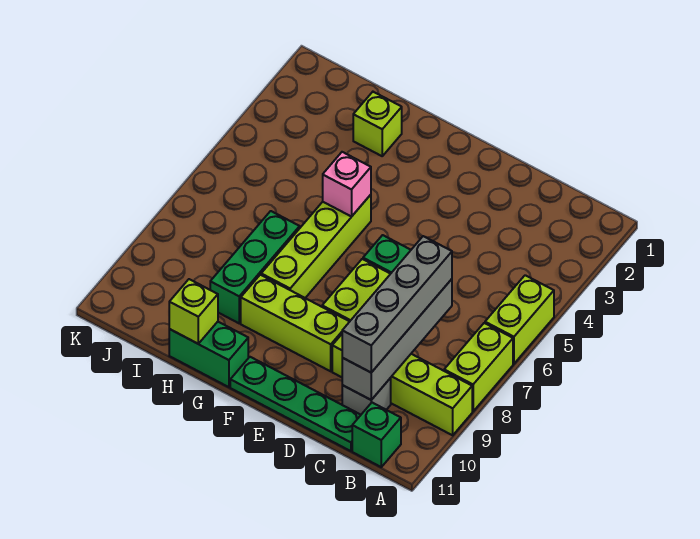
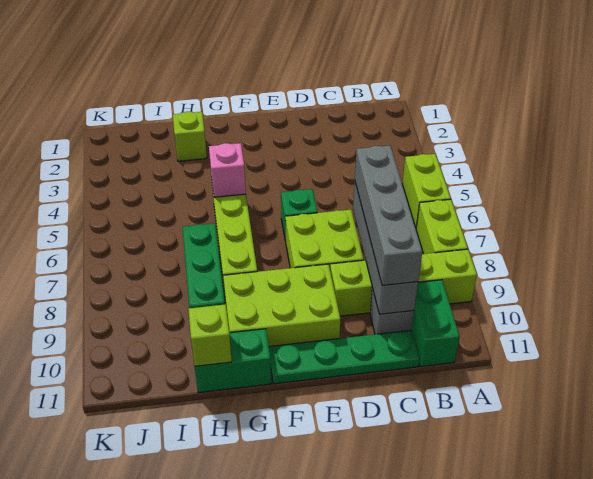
green brick B11 level 1 -> green brick B10:B11 level 1
lime brick E9:G9 level 1 -> lime brick E9:G10 level 1

